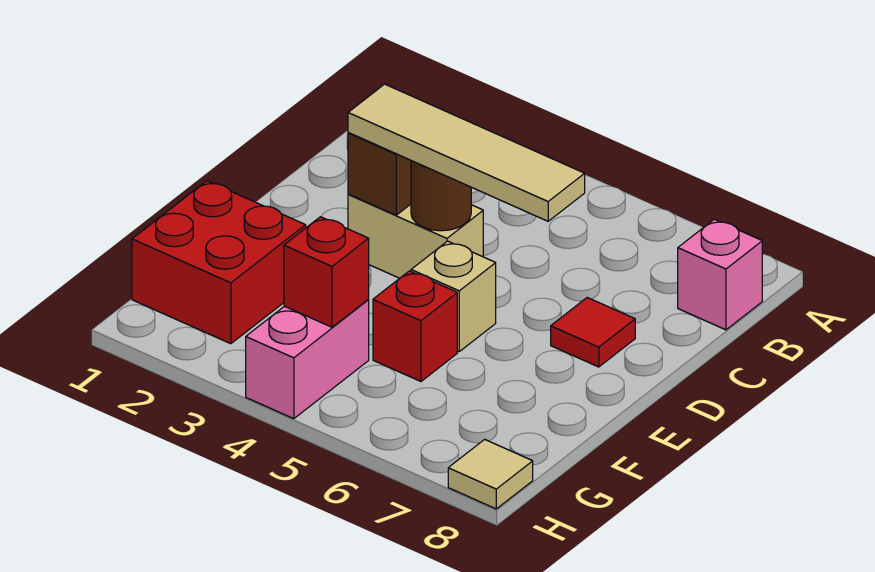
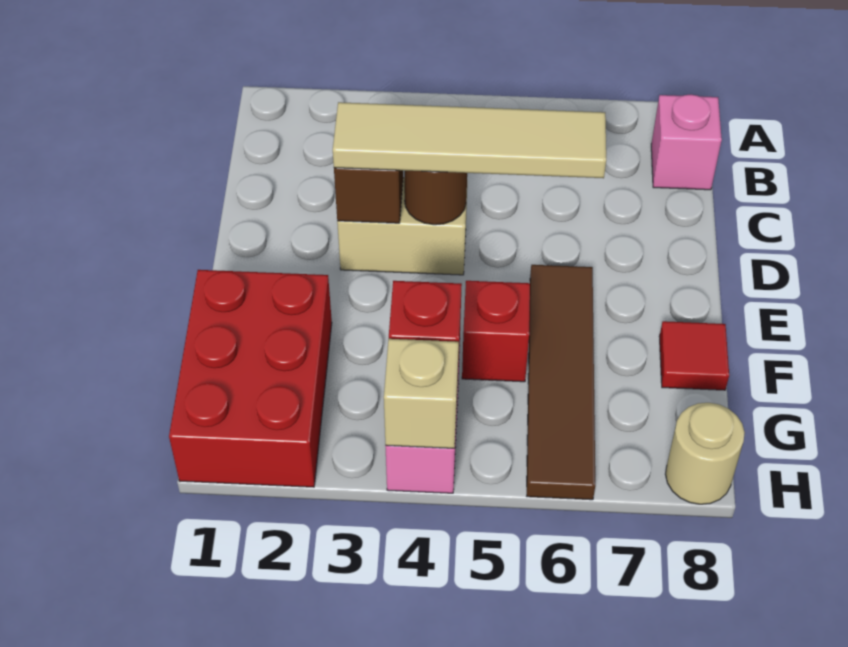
red tile D7 level 1 -> red tile F8 level 1
tan brick E5 level 1 -> tan brick H4 level 2
none -> brown tile E6:H6 level 1
red brick F1:G2 level 1 -> red brick F1:H2 level 1
tan tile H8 level 1 -> tan round brick H8 level 1

